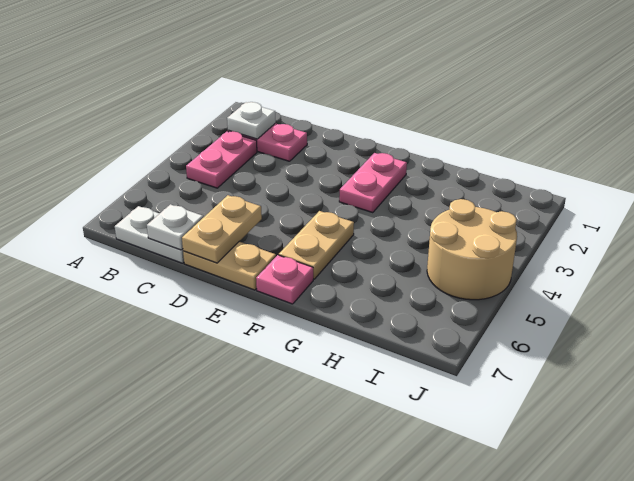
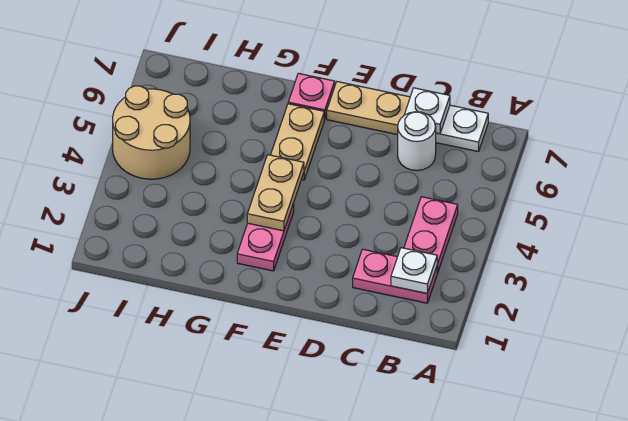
none -> white round brick C6 level 1
tan plate D6:D7 level 2 -> tan plate F3:F4 level 2

